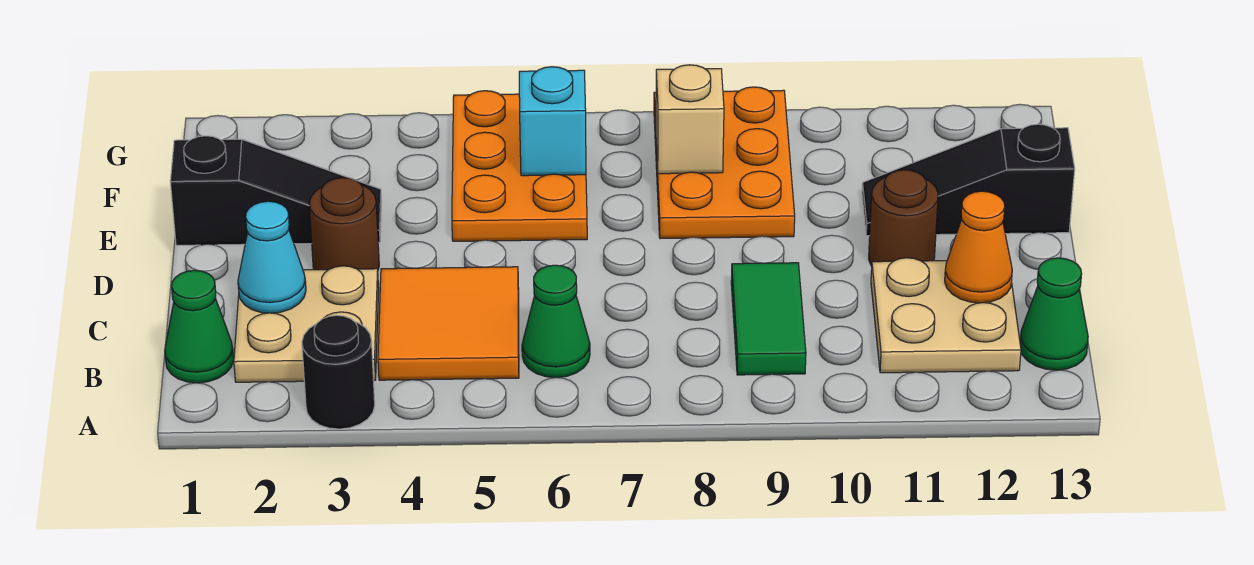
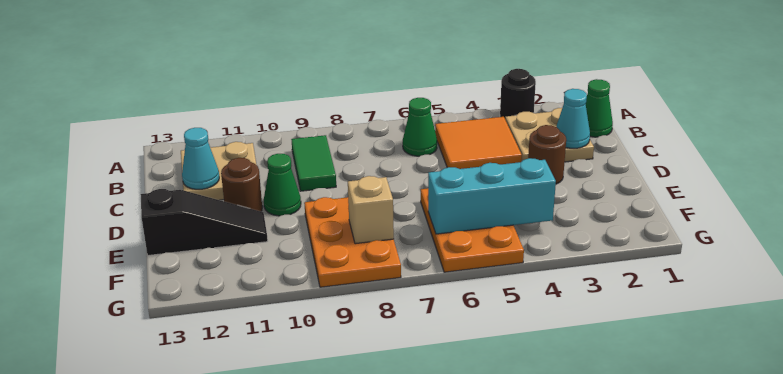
green cone B13 level 1 -> green cone D10 level 1
orange cone C12 level 2 -> cyan cone C12 level 2
black slope E1:E3 level 1 top 1 -> none
cyan brick F6 level 2 -> cyan brick F4:F6 level 2

